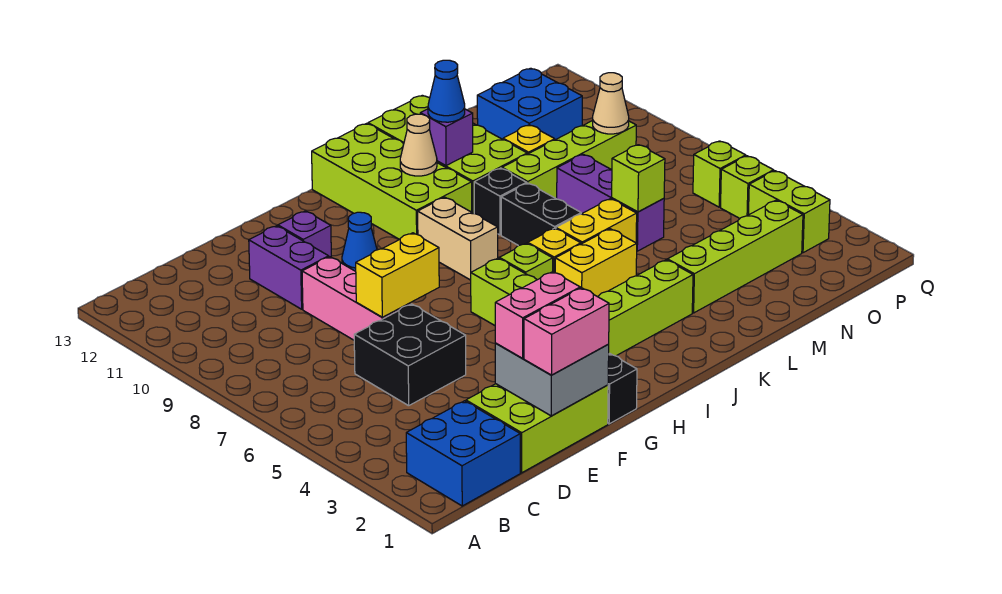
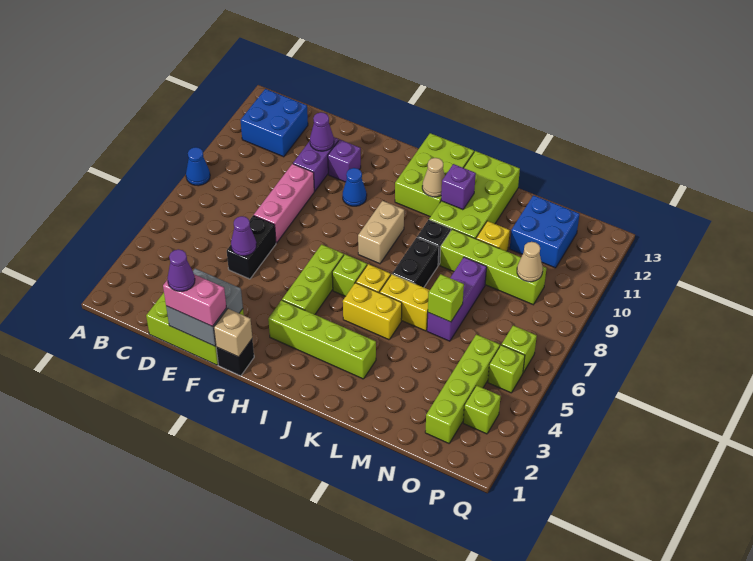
blue brick B1:C2 level 1 -> blue brick B11:C12 level 1
black brick D5:E6 level 1 -> black brick E5:E6 level 1
none -> purple cone E1 level 4
pink brick E2:F2 level 3 -> none
none -> purple cone E5 level 2
yellow brick E7:F7 level 2 -> none
none -> purple cone E11 level 2
none -> tan brick G1 level 2
lime brick I10:J13 level 1 -> lime brick I11:J13 level 1
blue cone K11 level 3 -> blue cone A8 level 1
lime brick L3:O3 level 1 -> lime brick O2:O5 level 1
lime brick P3:P4 level 1 -> lime brick P3 level 1

